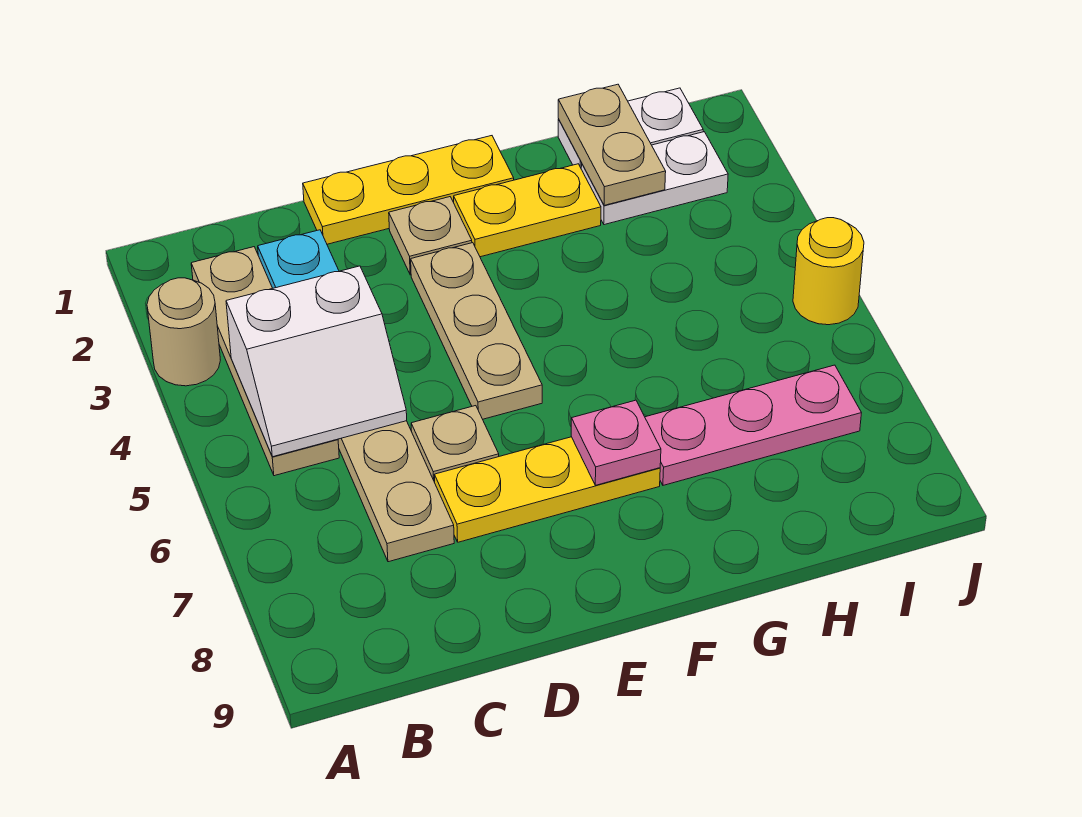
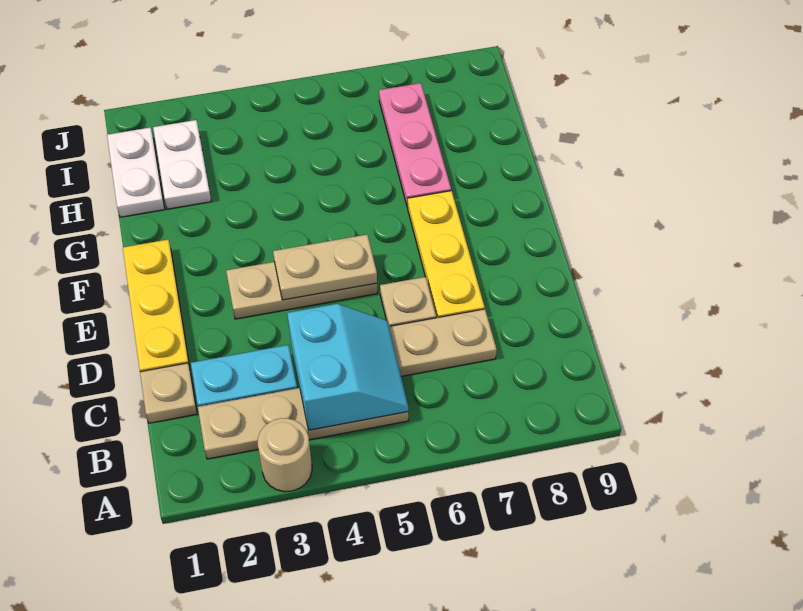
white slope B4:C5 level 2 top 4 -> cyan slope B4:C5 level 2 top 4
tan plate E2 level 1 -> tan plate C1 level 1
yellow plate F2:G2 level 1 -> none
pink plate F7 level 2 -> none
tan plate H1:H2 level 2 -> tan plate E4:E5 level 2
yellow round brick J5 level 1 -> none

